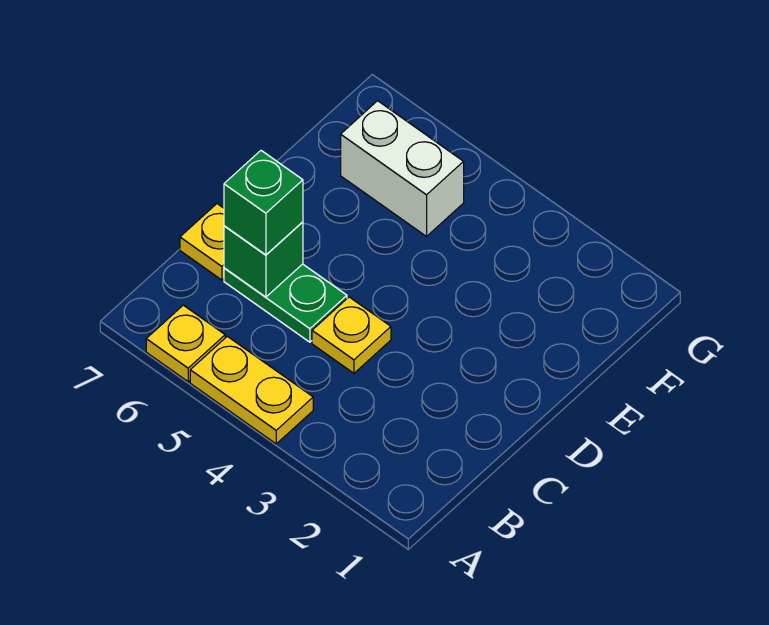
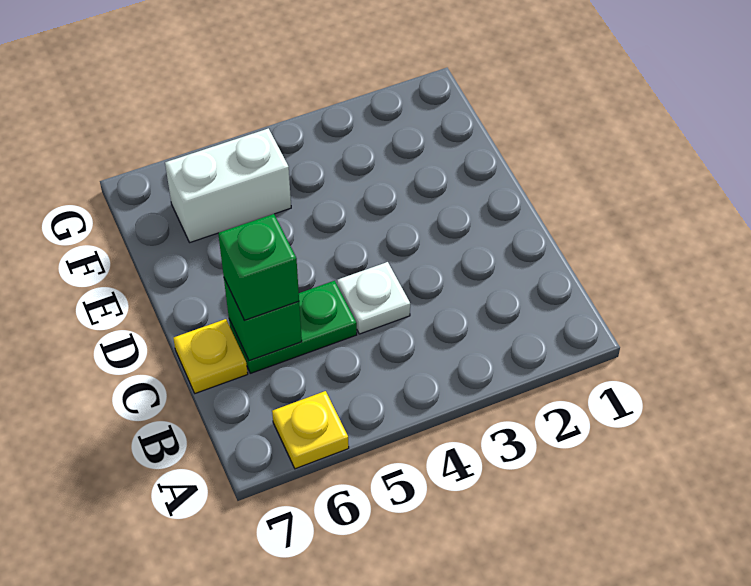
yellow plate A4:A5 level 1 -> none
yellow plate C4 level 1 -> white plate C4 level 1

